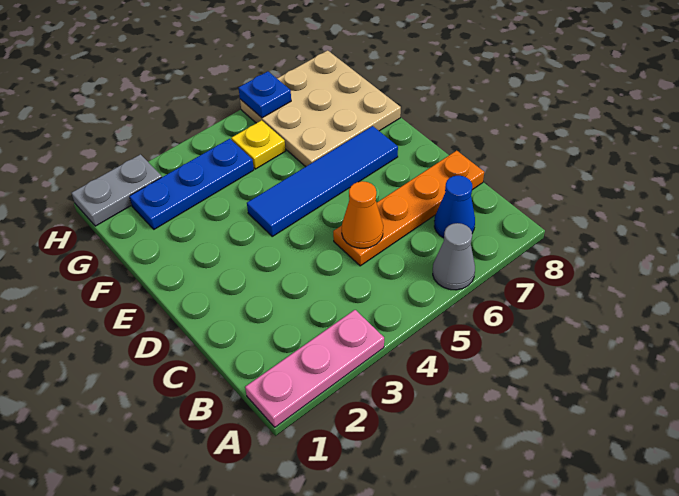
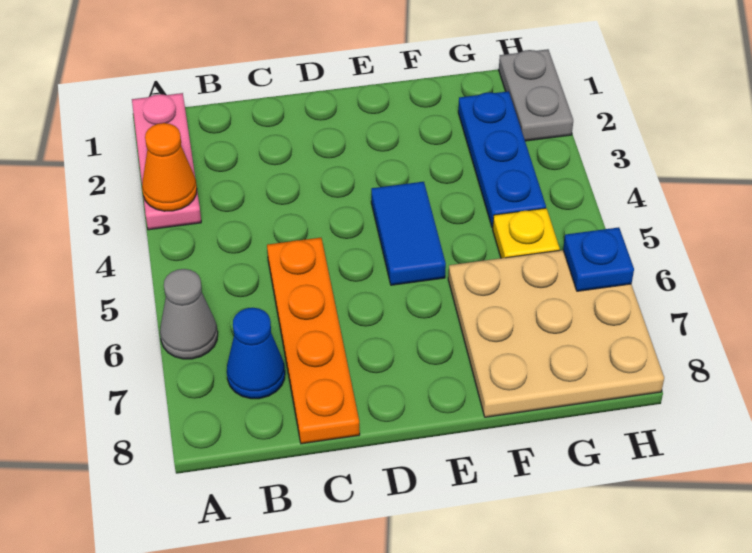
orange cone C5 level 2 -> orange cone A3 level 2
blue tile E4:E7 level 1 -> blue tile E4:E5 level 1

